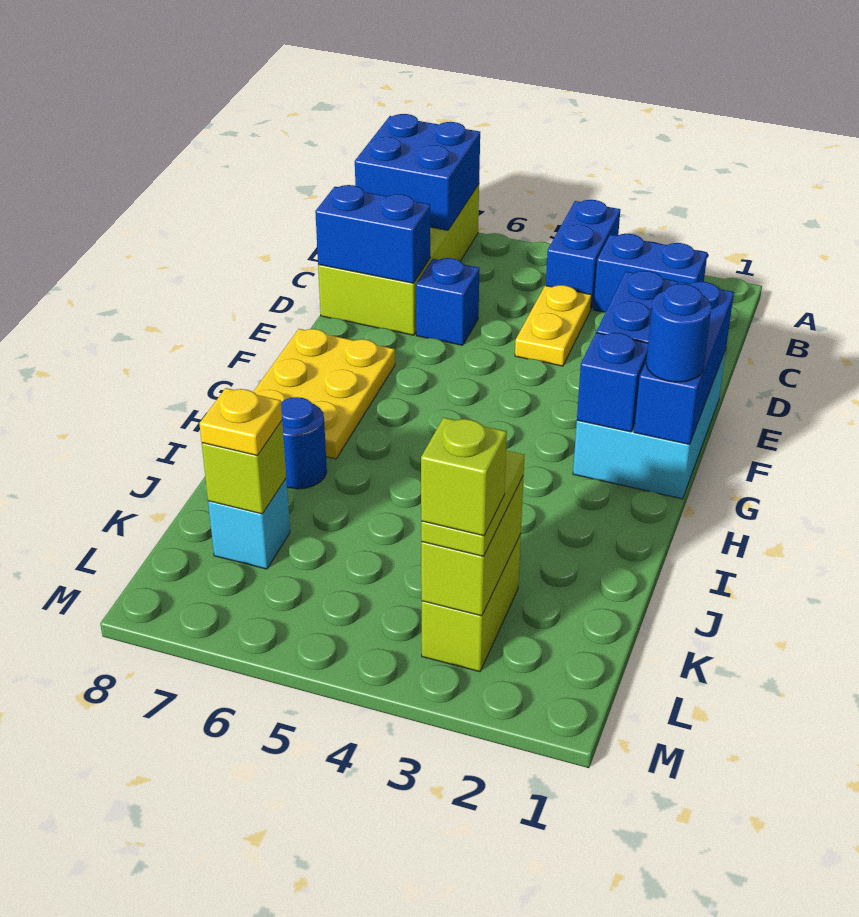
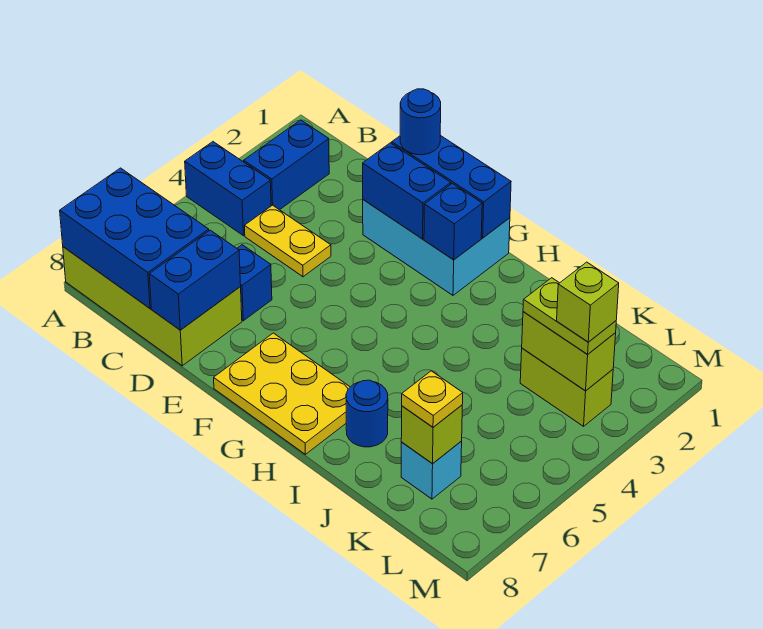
blue brick A7:B8 level 2 -> blue brick A7:C8 level 2
blue round brick G1 level 3 -> blue round brick E1 level 3

